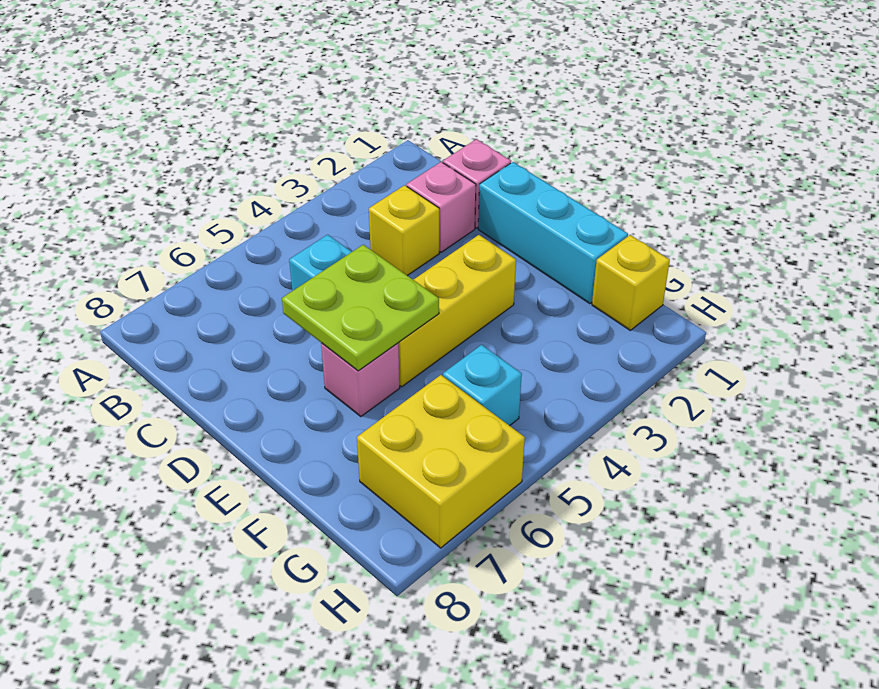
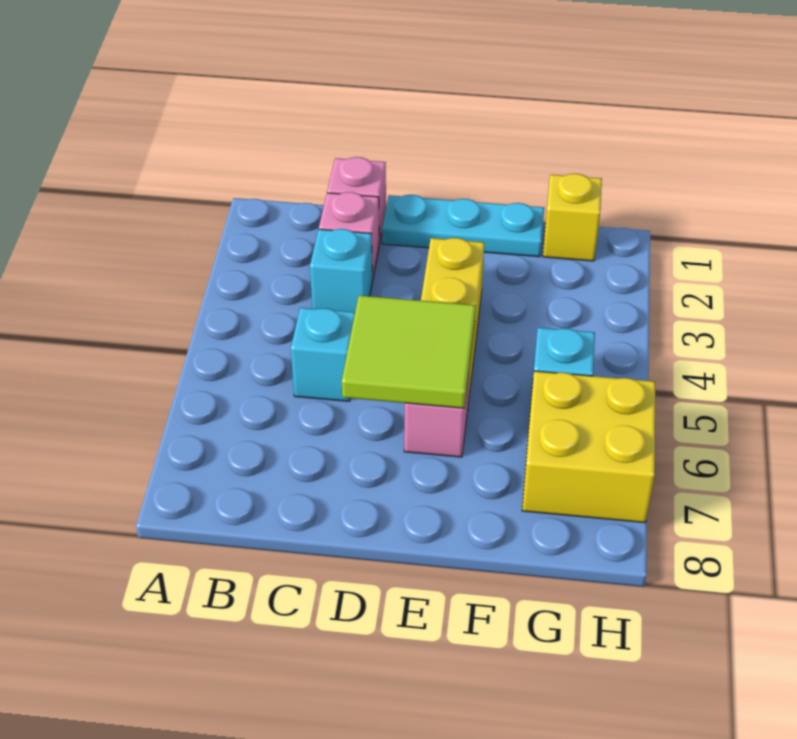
yellow brick C3 level 1 -> cyan brick C3 level 1
cyan brick D1:F1 level 1 -> cyan plate D1:F1 level 1
lime plate D5:E6 level 2 -> lime tile D5:E6 level 2

